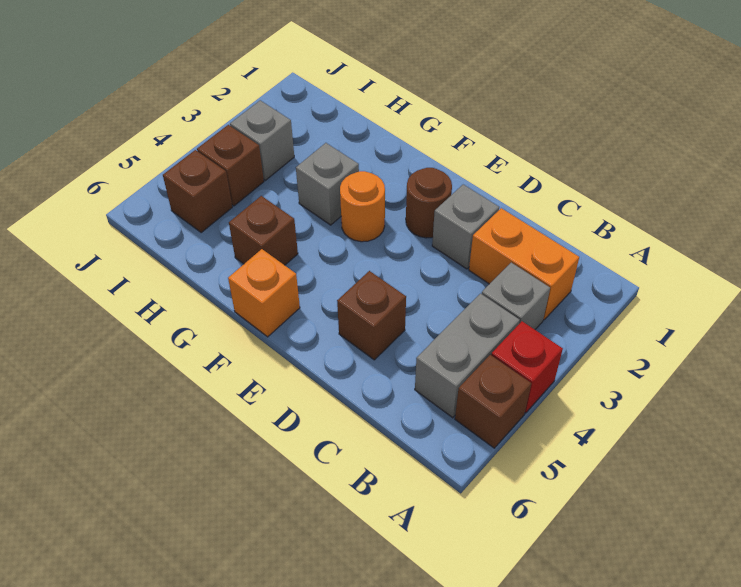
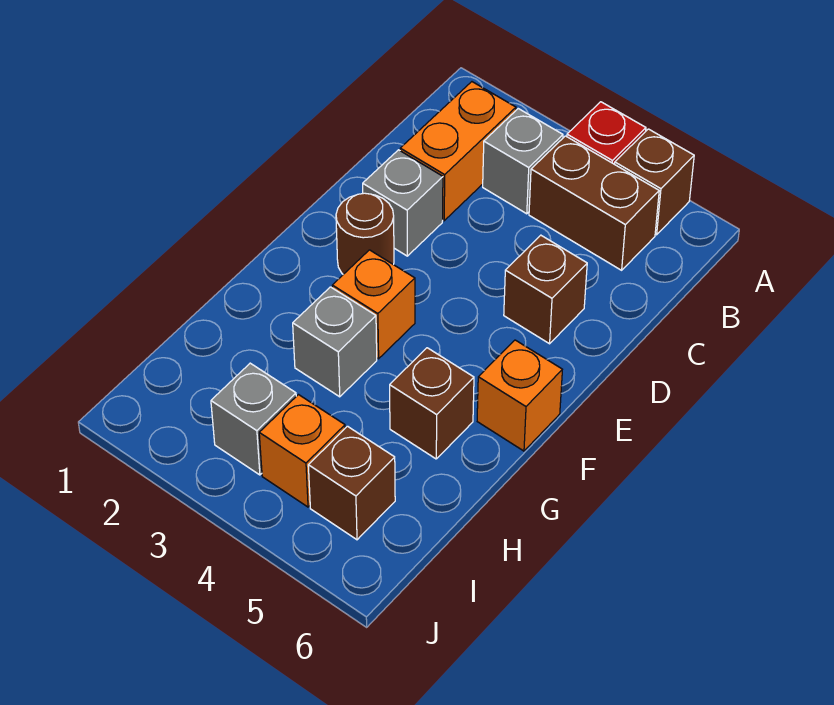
grey brick B4:B5 level 1 -> brown brick B4:B5 level 1
orange round brick F3 level 1 -> orange brick F3 level 1
brown brick I4 level 1 -> orange brick I4 level 1

